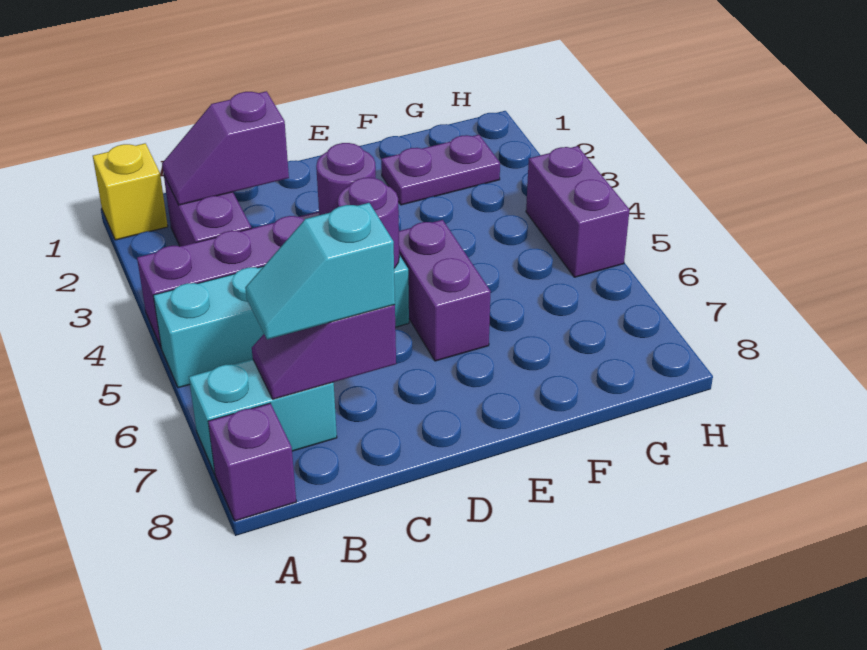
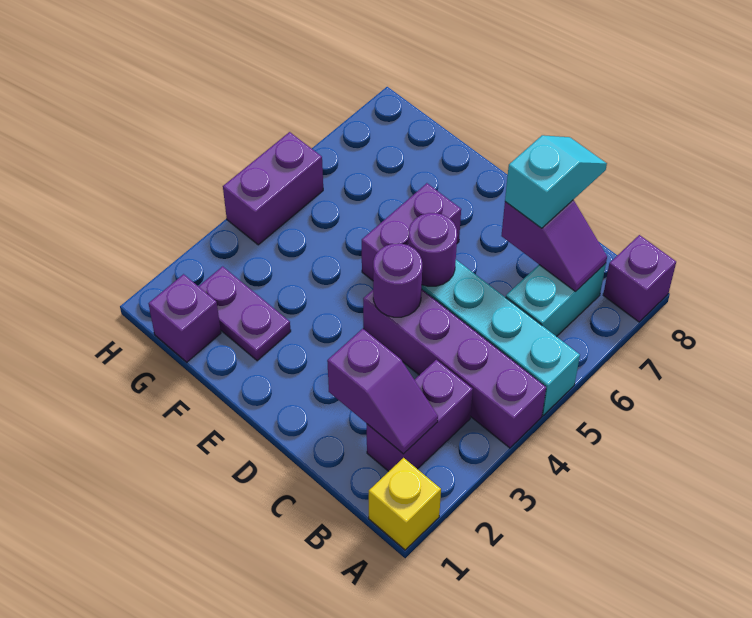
cyan brick A7:B7 level 1 -> cyan brick B6:B7 level 1
cyan slope B7:C7 level 3 top C -> cyan slope C7:C8 level 3 top 7
none -> purple brick G1 level 1

